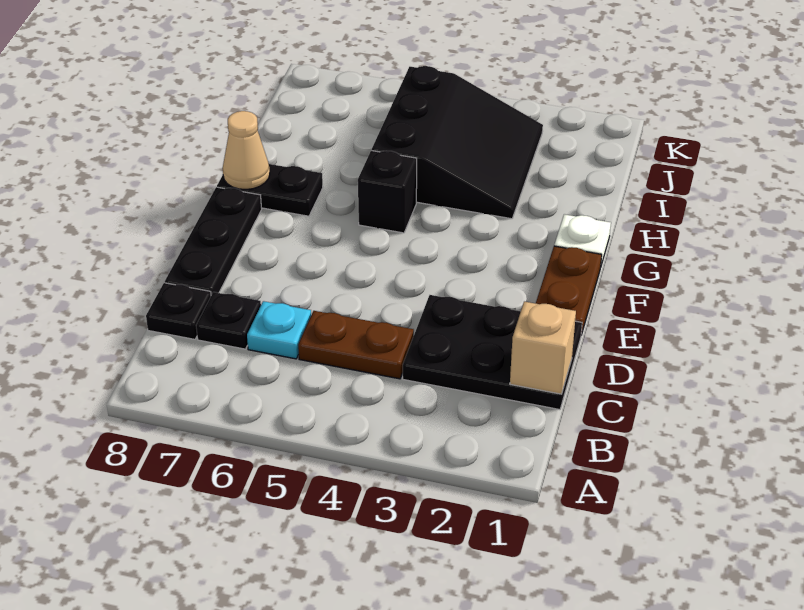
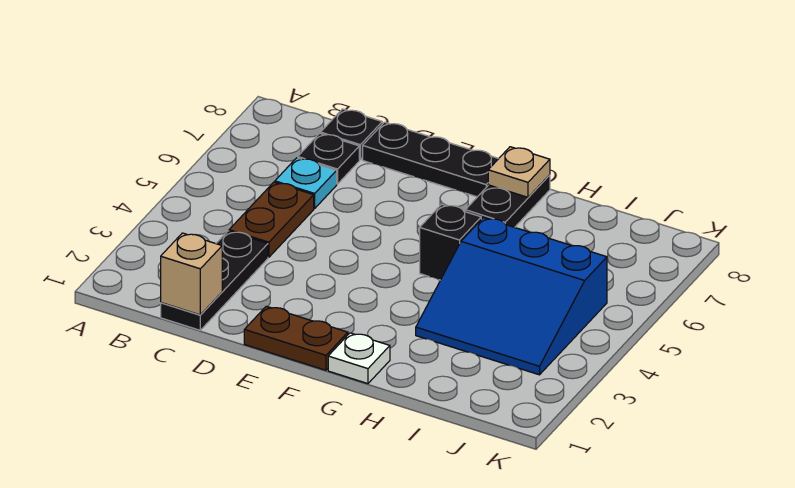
black plate C1:D3 level 1 -> black plate C1:C3 level 1
tan cone G8 level 2 -> tan plate G8 level 2
black slope H3:J5 level 1 top 5 -> blue slope H3:J5 level 1 top 5

